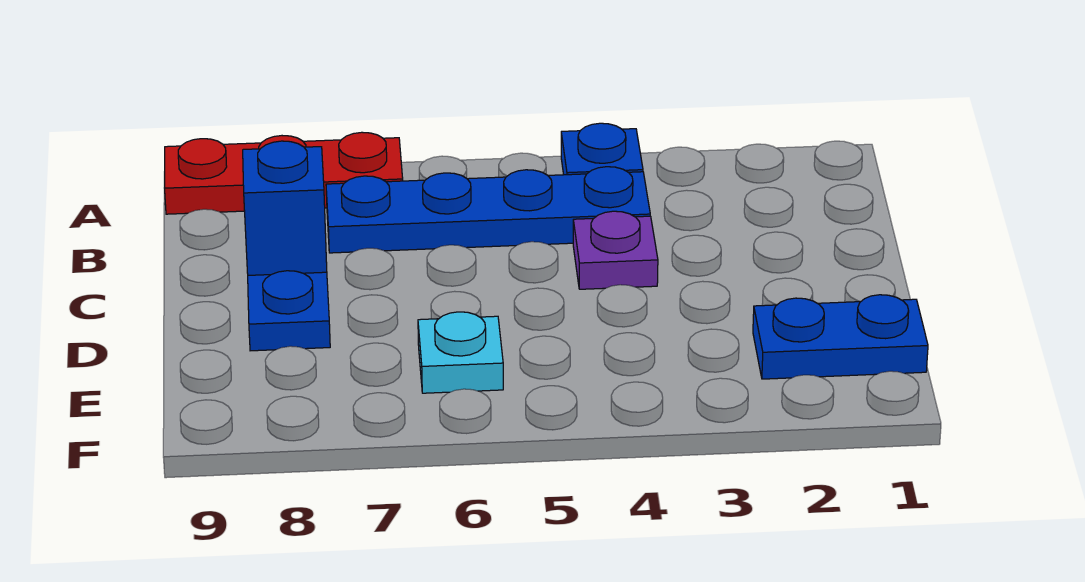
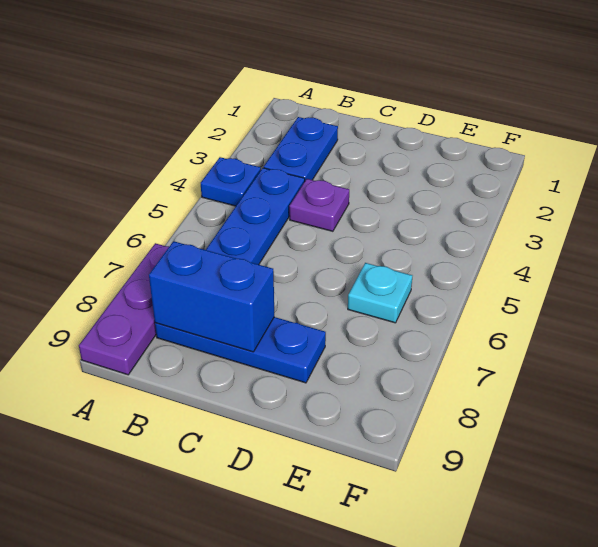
red plate A7:A9 level 1 -> purple plate A7:A9 level 1
blue brick C8 level 2 -> blue brick B8:C8 level 2
blue plate E1:E2 level 1 -> blue plate B2:B3 level 1

